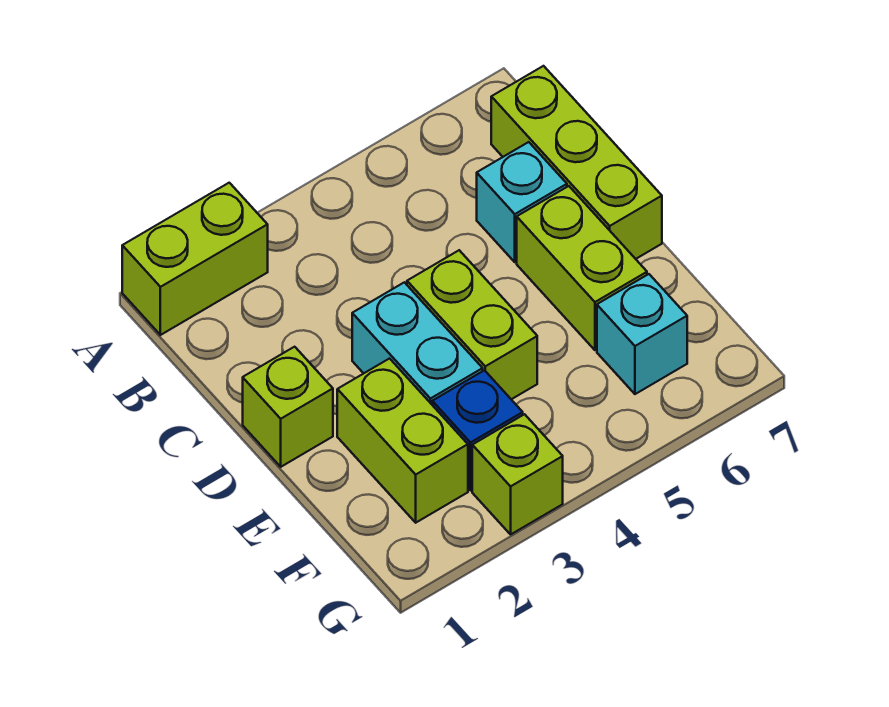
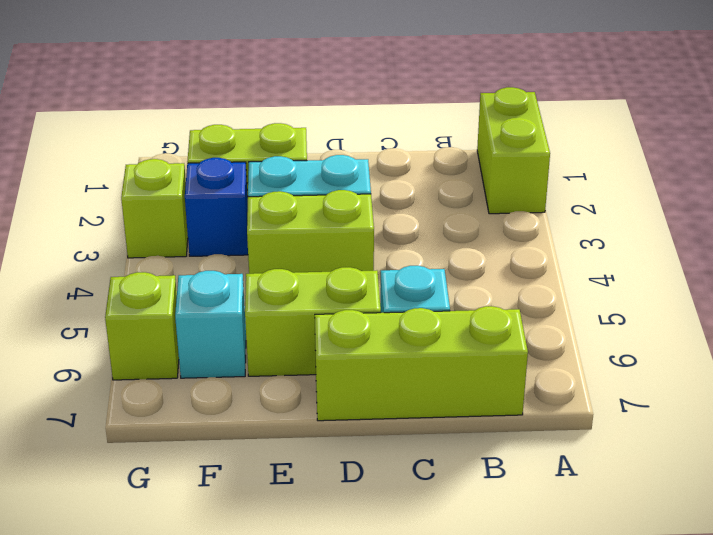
lime brick D1 level 1 -> lime brick G6 level 1

